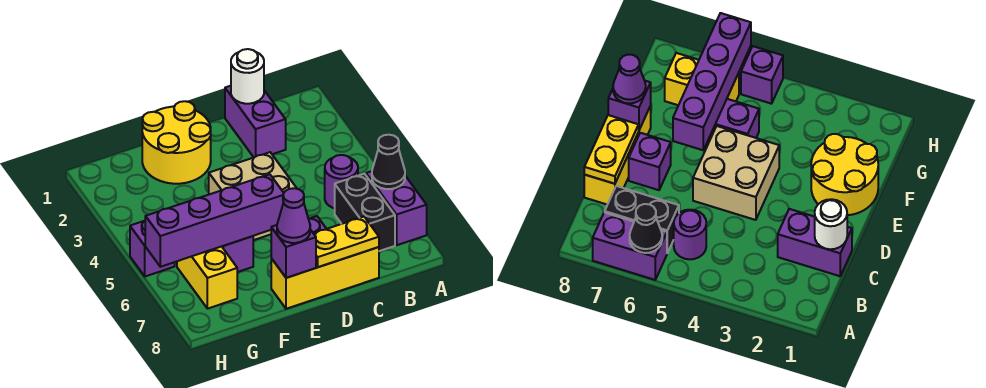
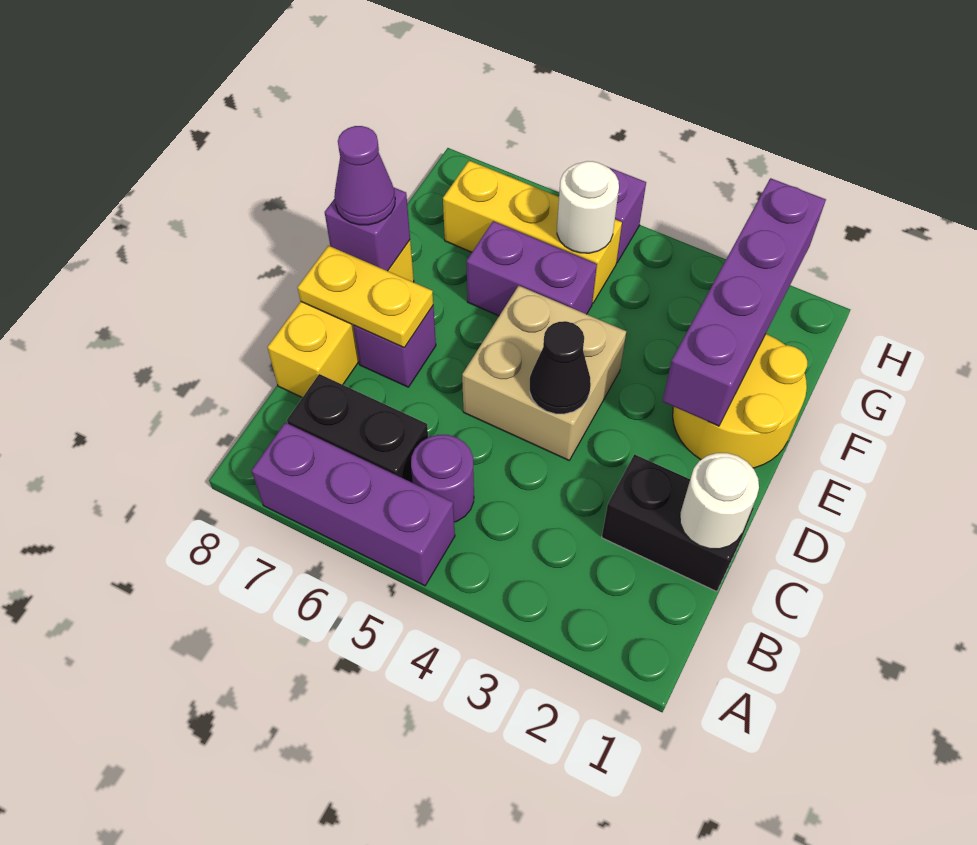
purple brick A6:A7 level 1 -> purple brick A5:A7 level 1
black cone A6 level 2 -> black cone D4 level 2
purple brick C1:C2 level 1 -> black brick C1:C2 level 1
yellow plate C8:D8 level 2 -> yellow plate D7:D8 level 2
purple brick E6:H6 level 2 -> purple brick E2:H2 level 2
none -> white round brick G5 level 2
yellow brick G6:G7 level 1 -> yellow brick G5:G7 level 1

